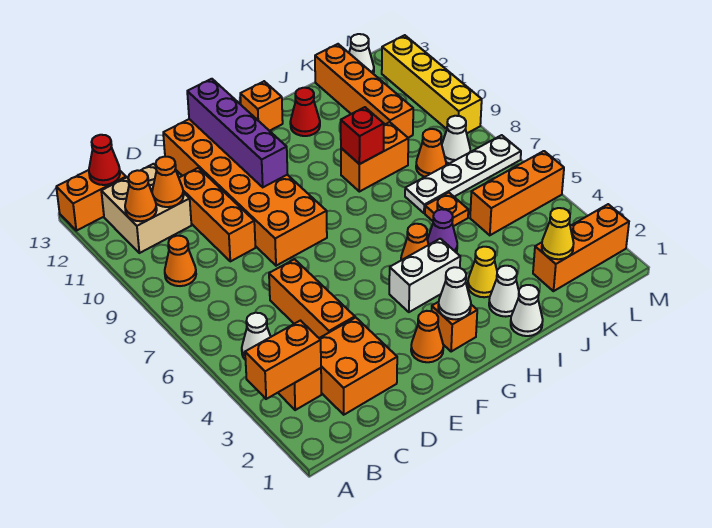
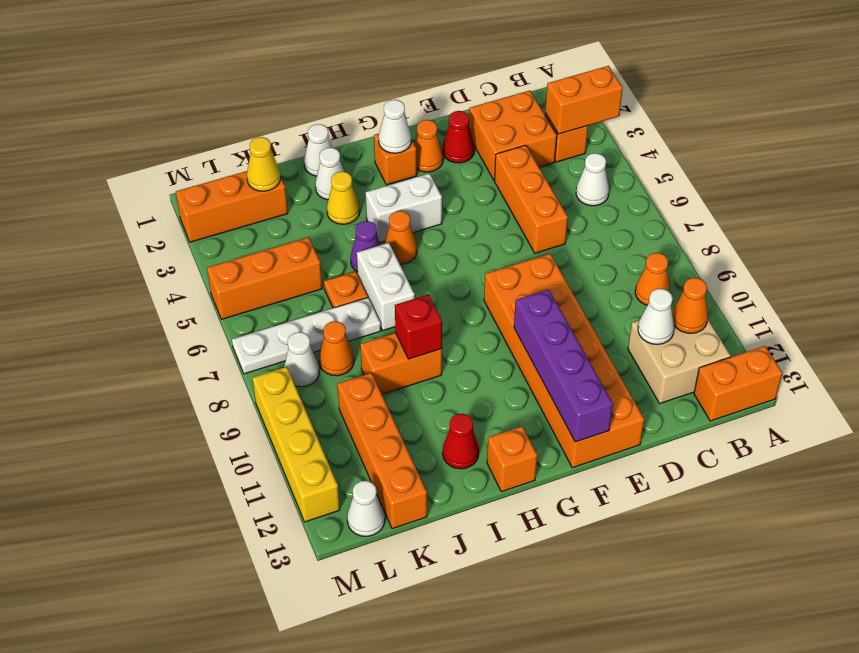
red cone B13 level 2 -> red cone E2 level 1
orange cone C11 level 2 -> white cone C11 level 2
orange brick D9:D11 level 1 -> none
none -> white brick I6:I7 level 1

